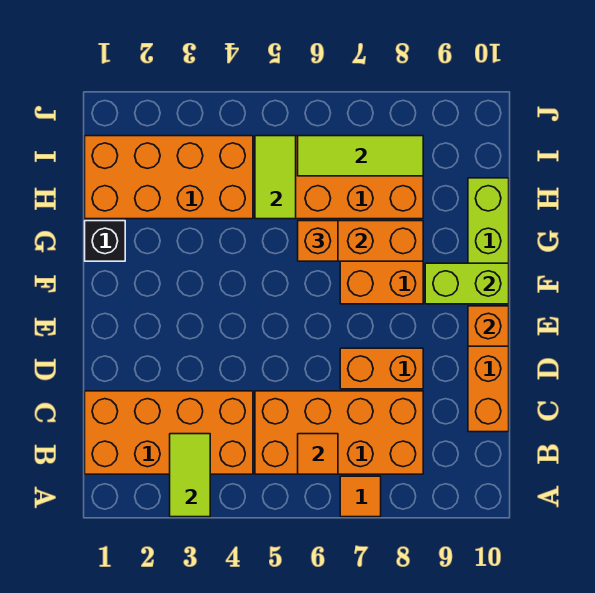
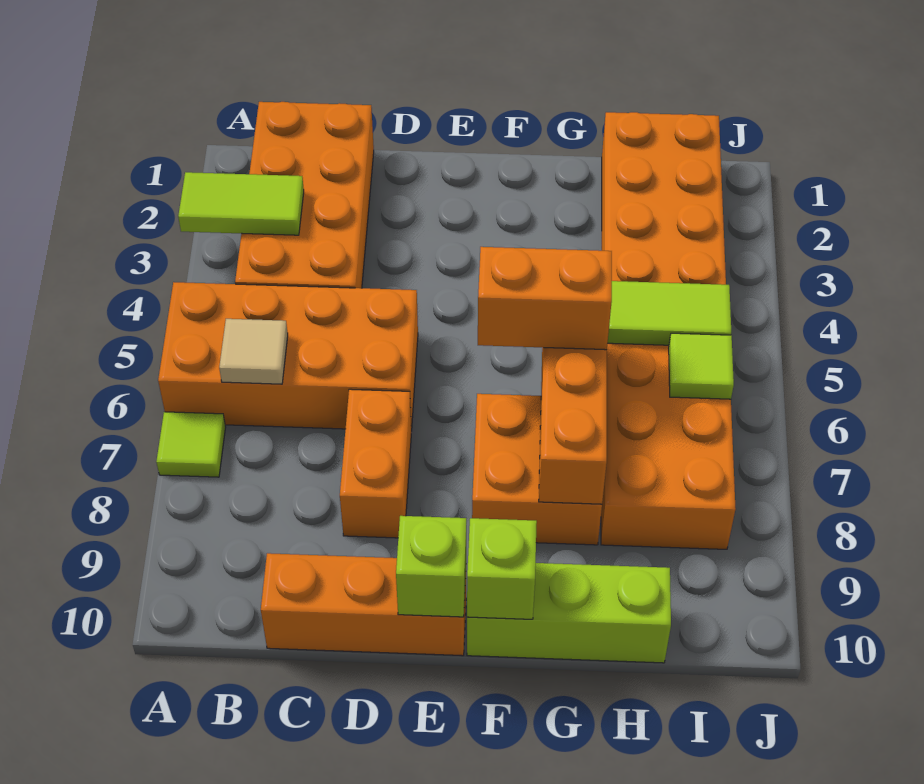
orange tile A7 level 1 -> lime tile A7 level 1
orange brick B5:C8 level 1 -> orange brick A5:D6 level 1
orange tile B6 level 2 -> tan tile B6 level 2
orange brick E10 level 2 -> lime brick E10 level 2
lime brick F9:F10 level 2 -> lime brick F10 level 2
black brick G1 level 1 -> none
orange brick G6 level 3 -> orange brick F6:G6 level 3
lime tile I6:I8 level 2 -> lime tile I6 level 2

